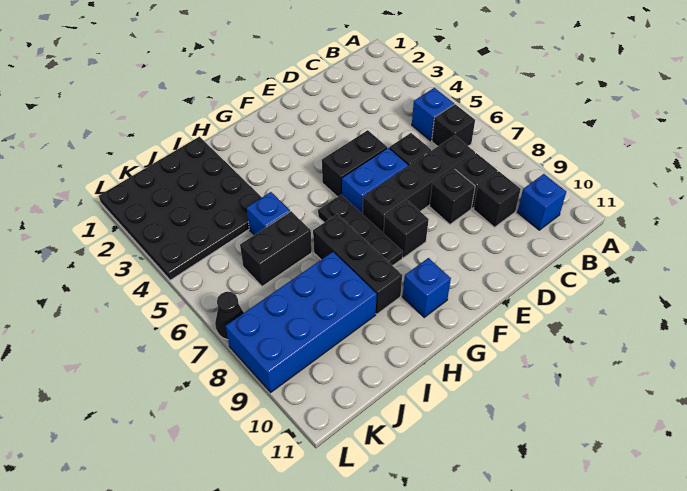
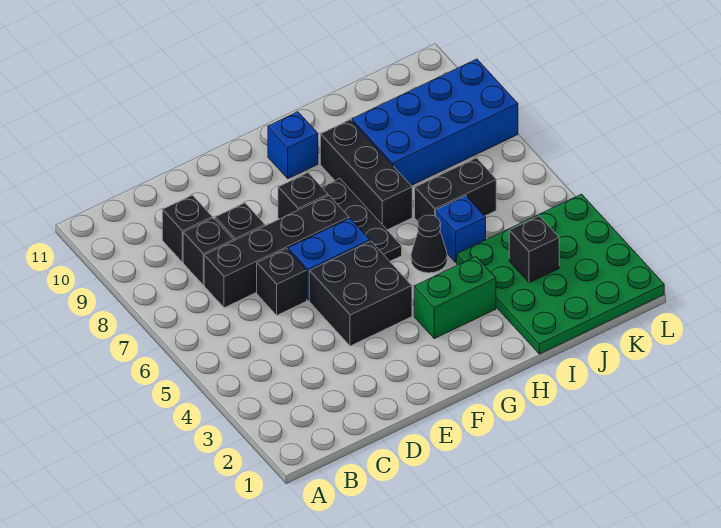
blue brick B5 level 1 -> none
black brick B6 level 1 -> black brick J3 level 2
blue brick B10 level 1 -> none
black brick E5:F5 level 1 -> black brick E4:F5 level 1
none -> green brick G3:H3 level 1
black plate I1:L4 level 1 -> green plate I1:L4 level 1
black cone L7 level 1 -> black cone H5 level 1

